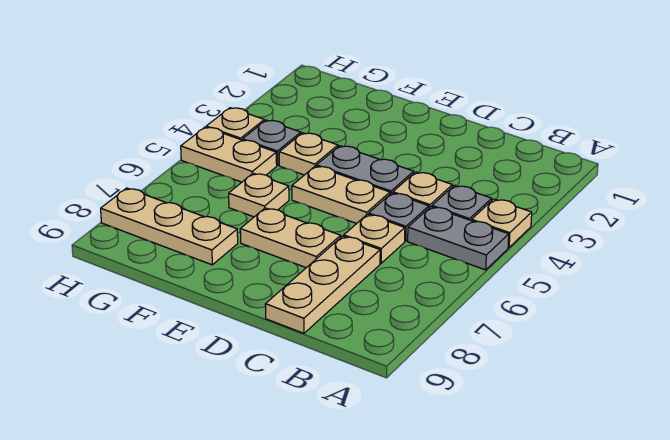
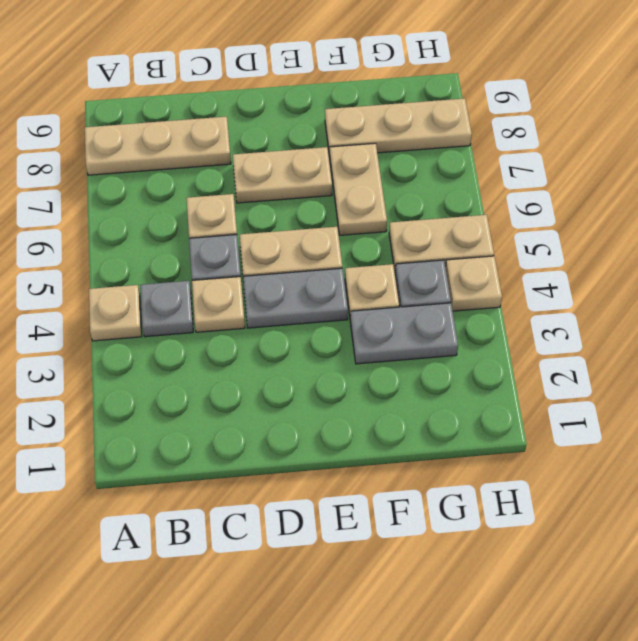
grey plate A5:B5 level 1 -> grey plate F3:G3 level 1
tan plate C7:C9 level 1 -> tan plate A8:C8 level 1
tan plate F6 level 1 -> tan plate F6:F7 level 1

